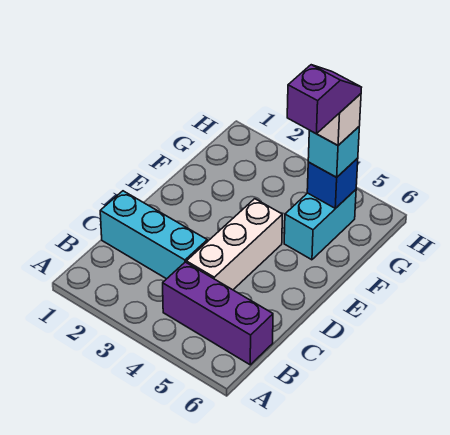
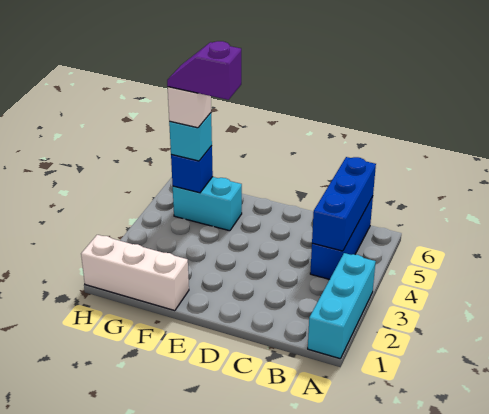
purple brick B4:B6 level 1 -> blue brick B4:B6 level 1
none -> blue brick B4:B6 level 2
cyan brick C1:C3 level 1 -> cyan brick A1:A3 level 1
white brick C4:E4 level 1 -> white brick F1:H1 level 1

